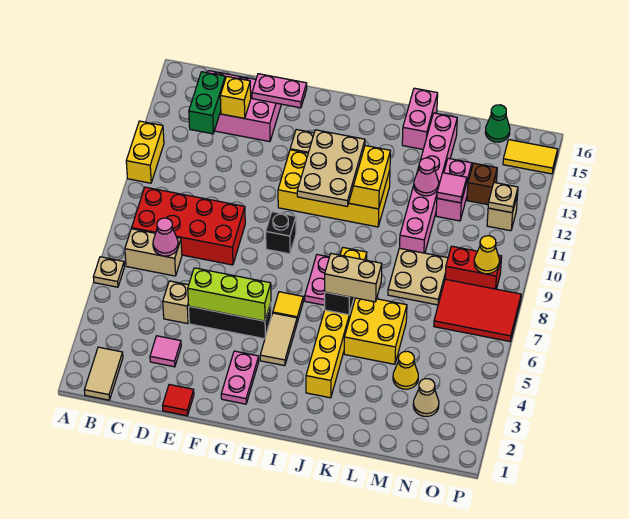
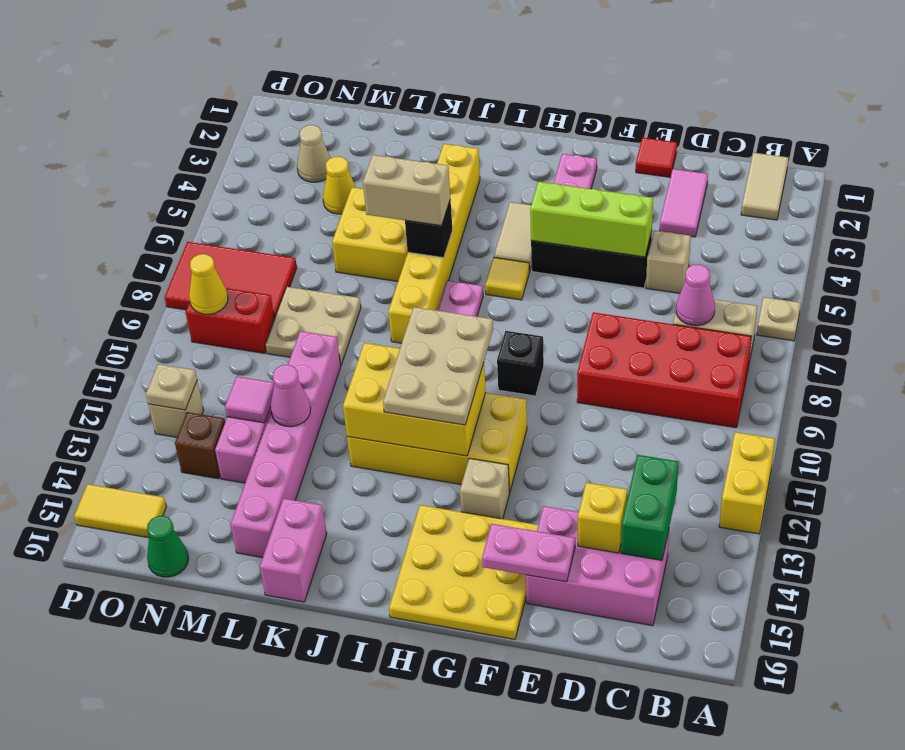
pink tile D3 level 1 -> pink tile D2:D3 level 1
none -> yellow plate F14:H16 level 1

